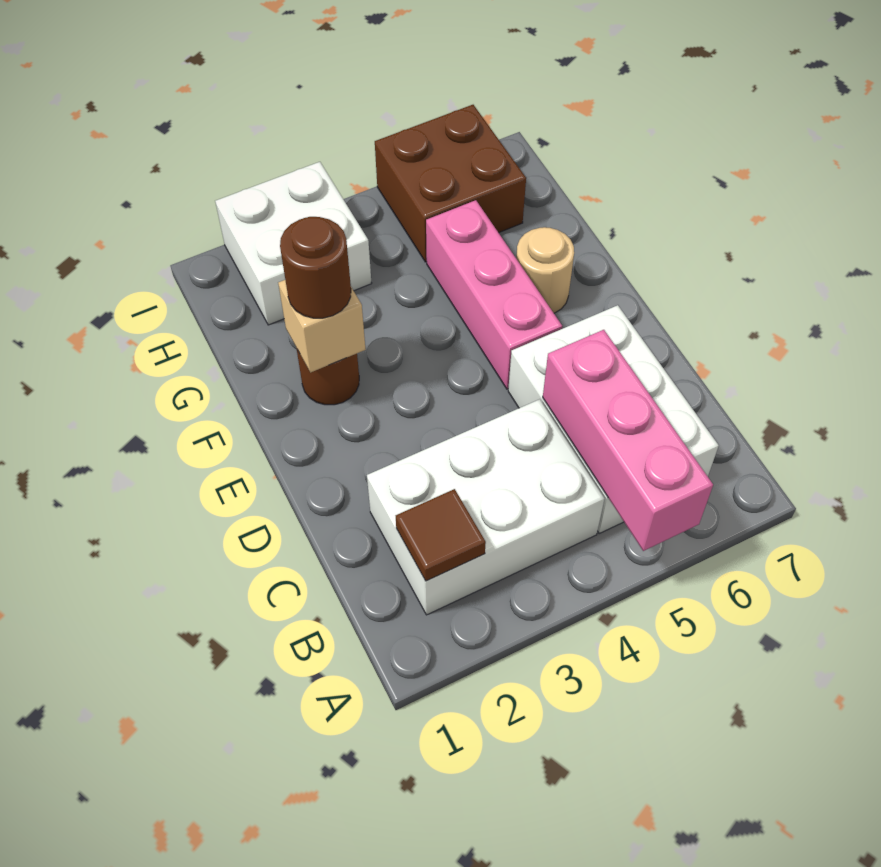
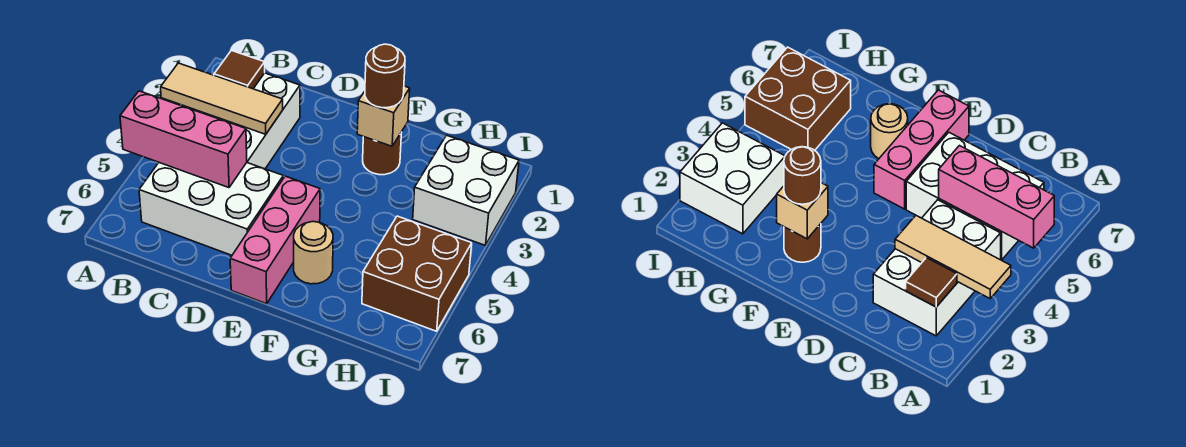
none -> tan tile A3:C3 level 2
pink brick E5:G5 level 1 -> pink brick E5:E7 level 1

